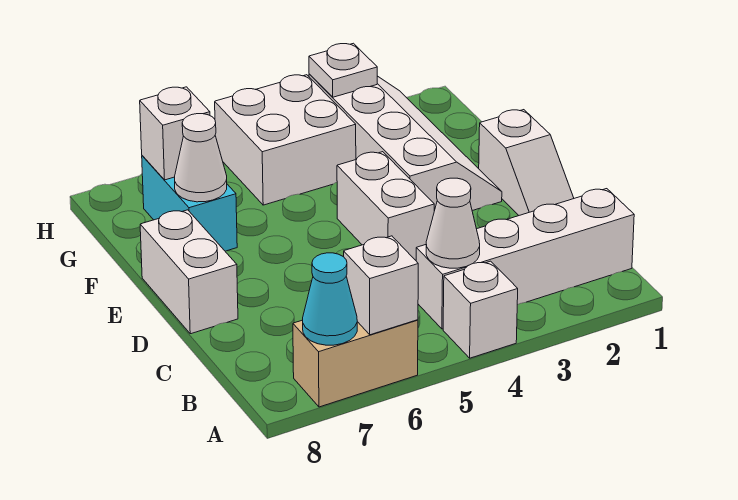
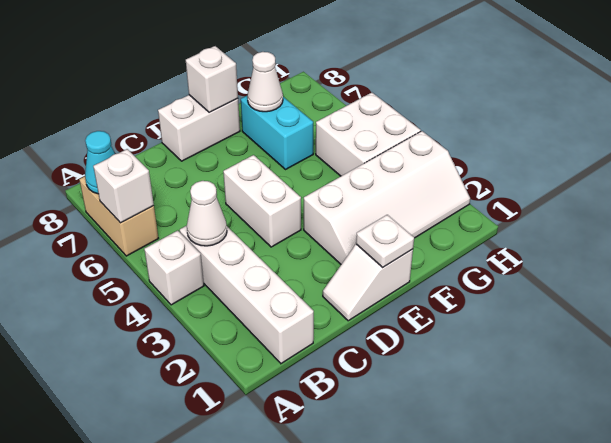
white brick D4:E4 level 1 -> white brick D4:D5 level 1
cyan brick F7:G7 level 1 -> cyan brick F6:F7 level 1
white brick G7 level 2 -> white brick E8 level 2
white plate H3 level 2 -> white plate E1 level 2

